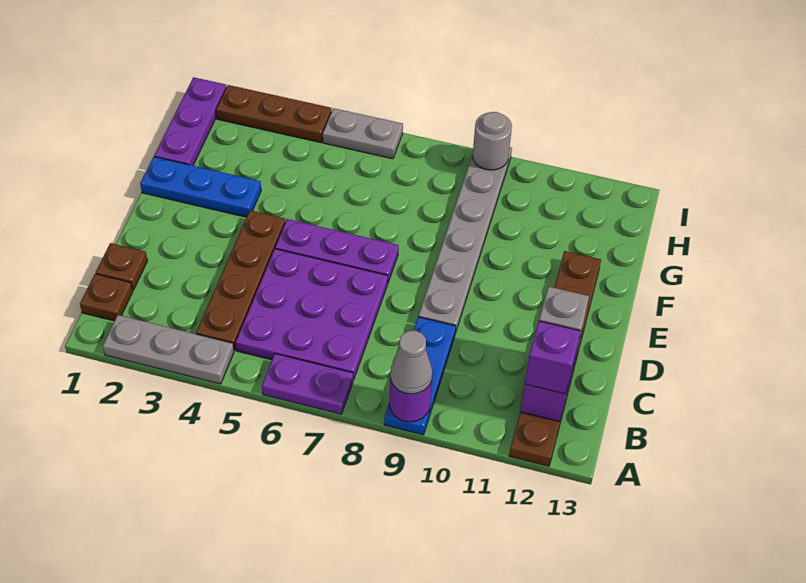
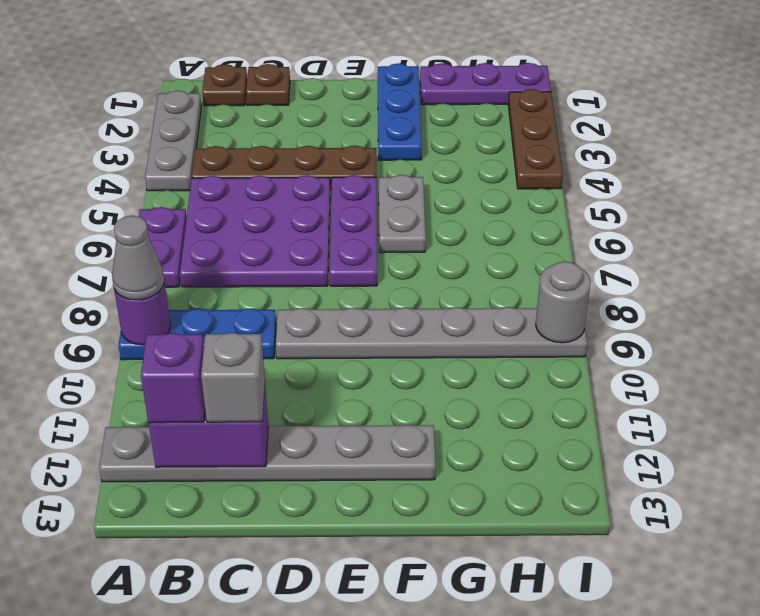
brown plate A12:F12 level 1 -> grey plate A12:F12 level 1
grey plate I5:I6 level 1 -> grey plate F5:F6 level 1

